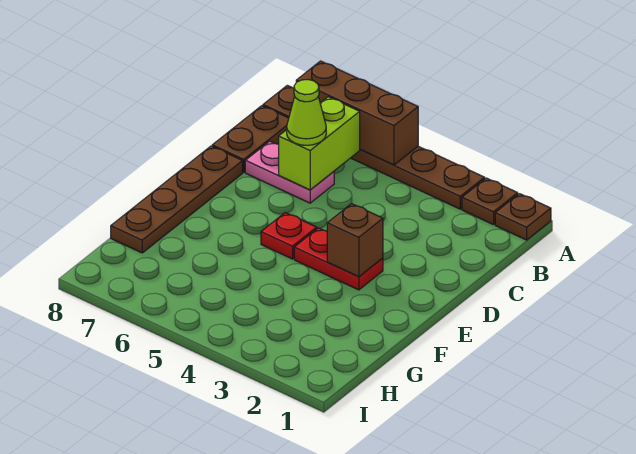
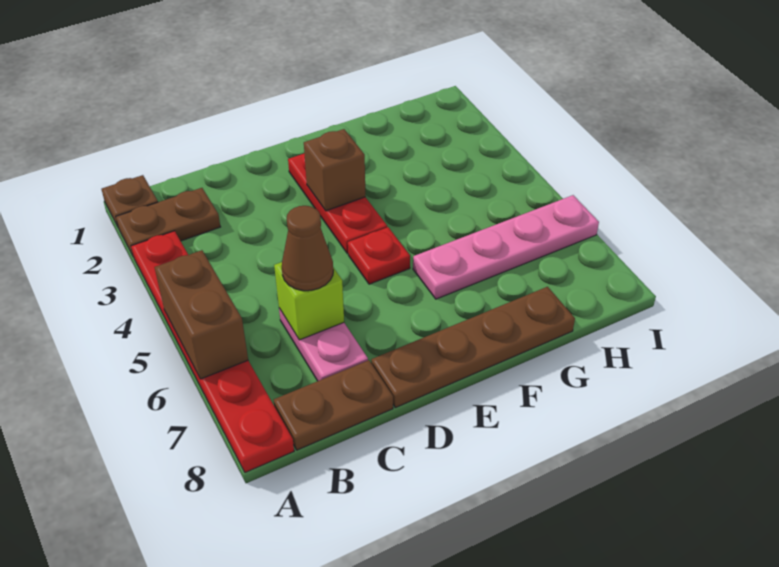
brown plate A2 level 1 -> brown plate A2:B2 level 1
brown plate A3:A8 level 1 -> red plate A3:A8 level 1
brown brick A5:A7 level 2 -> brown brick A5:A6 level 2
lime brick B6:C6 level 2 -> lime brick C6 level 2
lime cone C6 level 3 -> brown cone C6 level 3
red plate E3:E4 level 1 -> red plate E2:E4 level 1
none -> pink plate F6:I6 level 1

